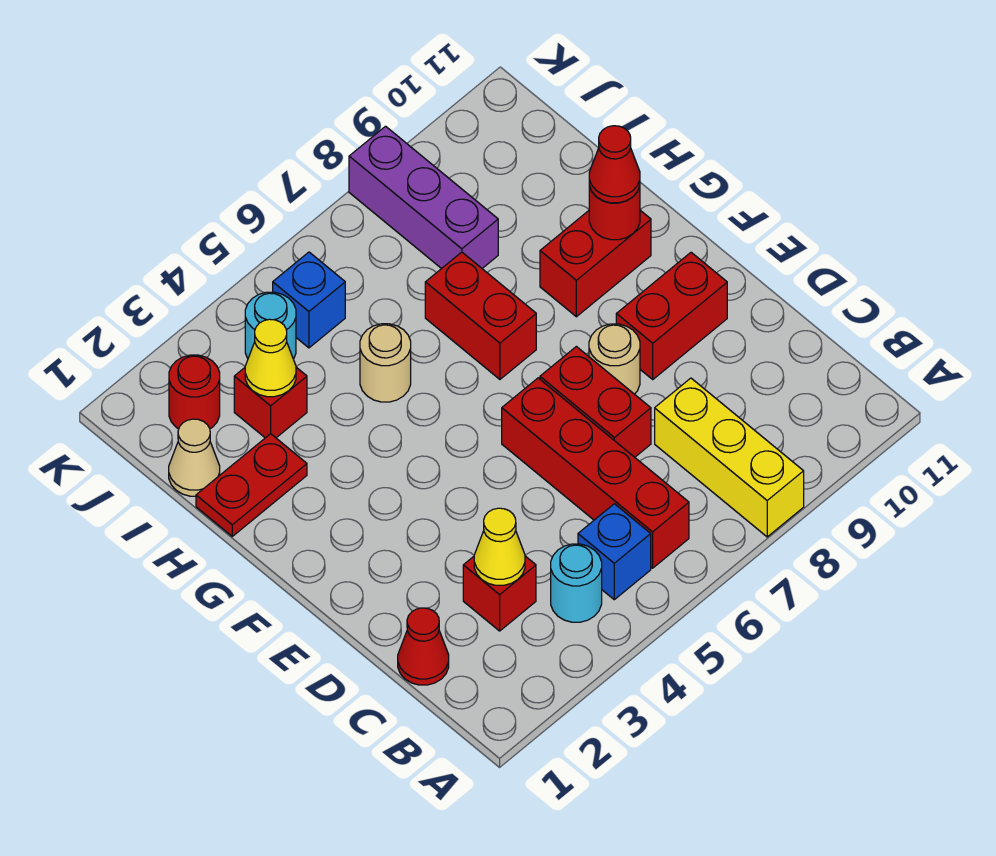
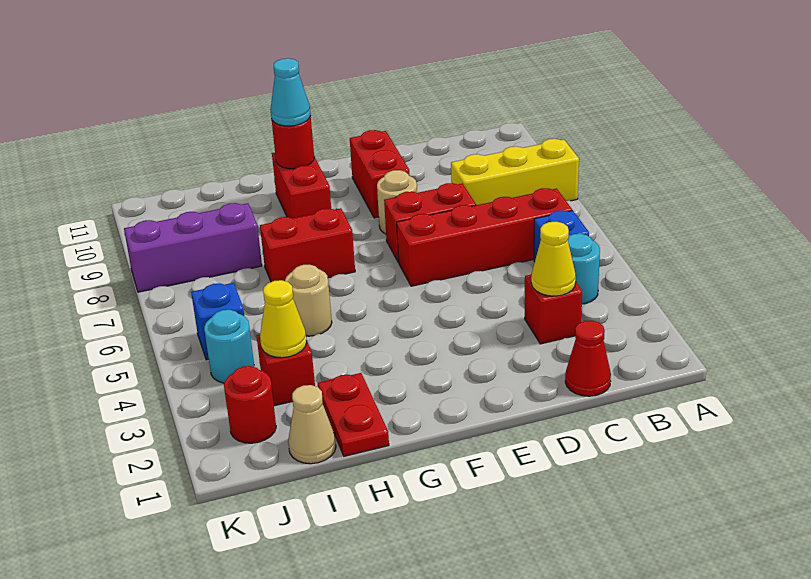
red cone G10 level 3 -> cyan cone G10 level 3

